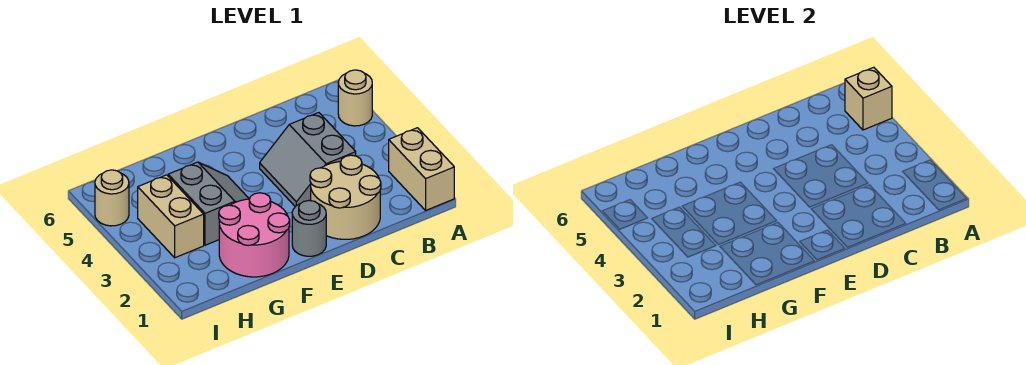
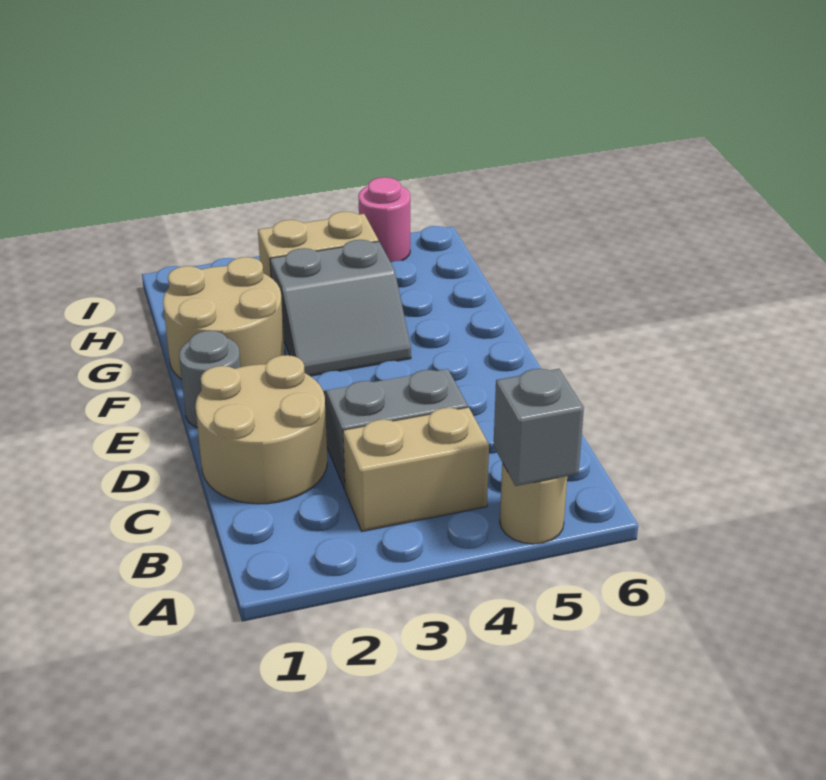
tan brick A1:A2 level 1 -> tan brick B3:B4 level 1
tan brick A5 level 2 -> grey brick A5 level 2
pink round brick F1:G2 level 1 -> tan round brick F1:G2 level 1
tan round brick I5 level 1 -> pink round brick I5 level 1

